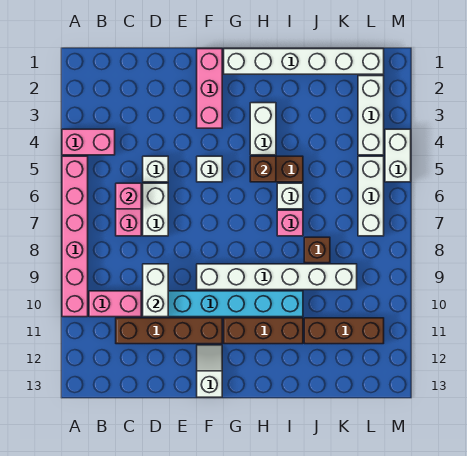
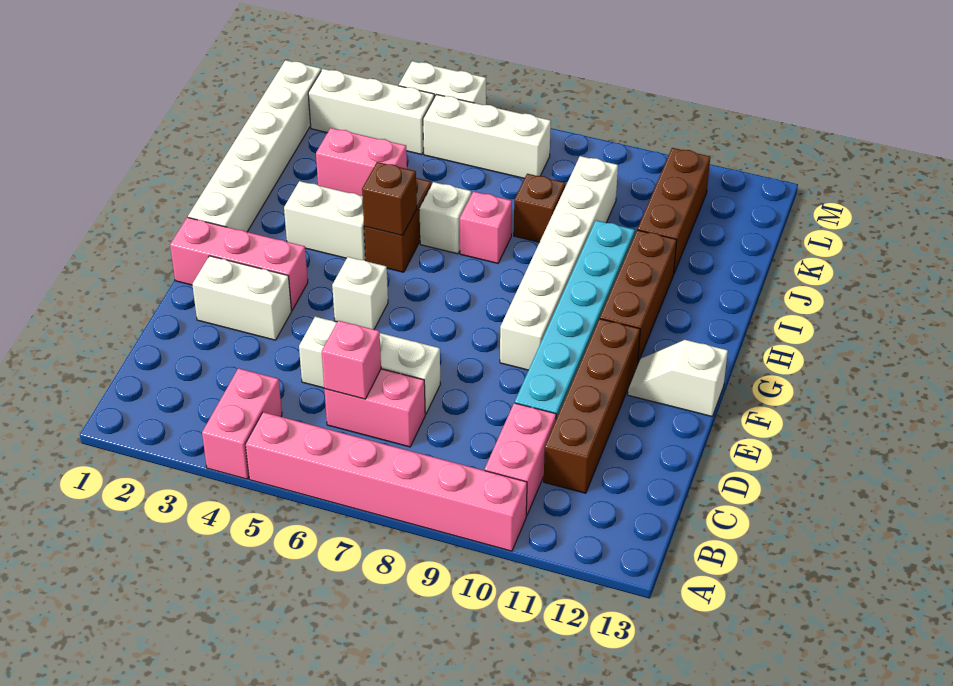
white brick D9:D10 level 2 -> white brick E2:E3 level 1
none -> pink brick J3:J4 level 1

